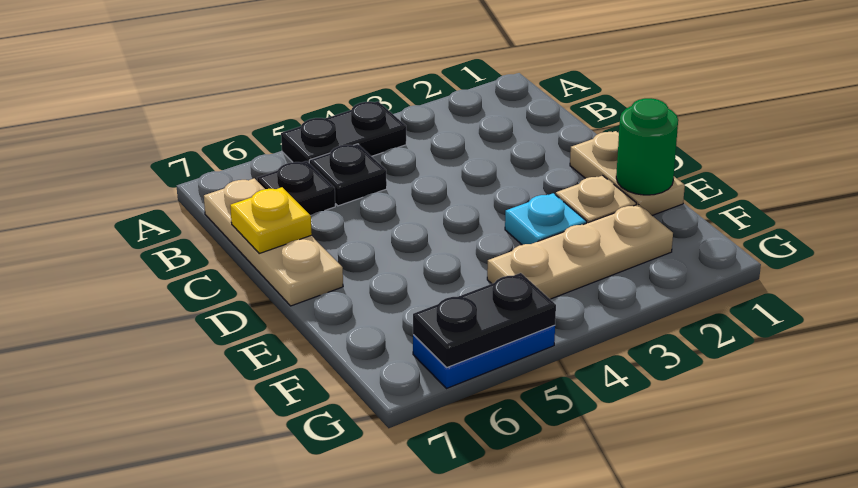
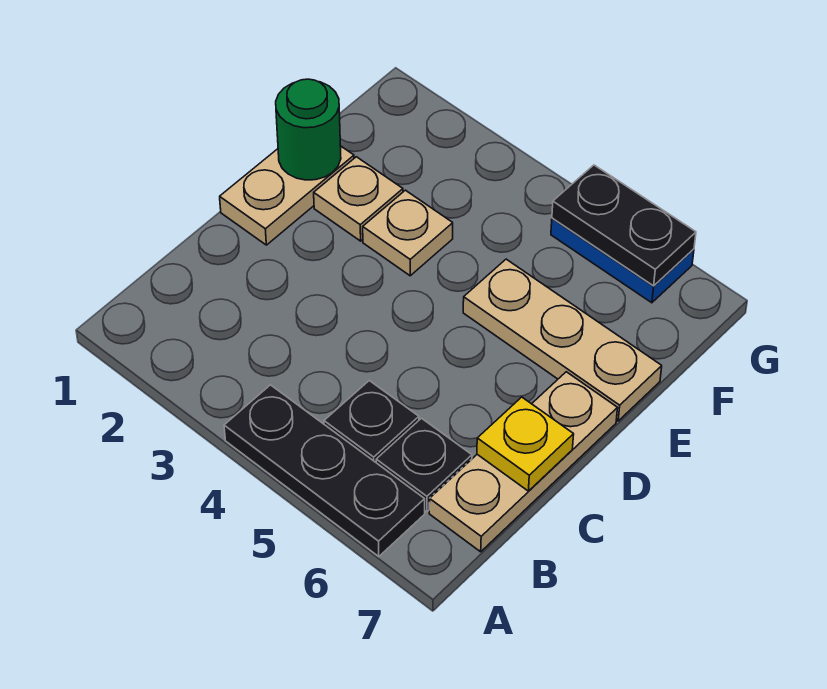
black plate A4:A5 level 1 -> black plate A4:A6 level 1
cyan plate E3 level 1 -> tan plate E3 level 1
tan plate F2:F4 level 1 -> tan plate E5:E7 level 1

